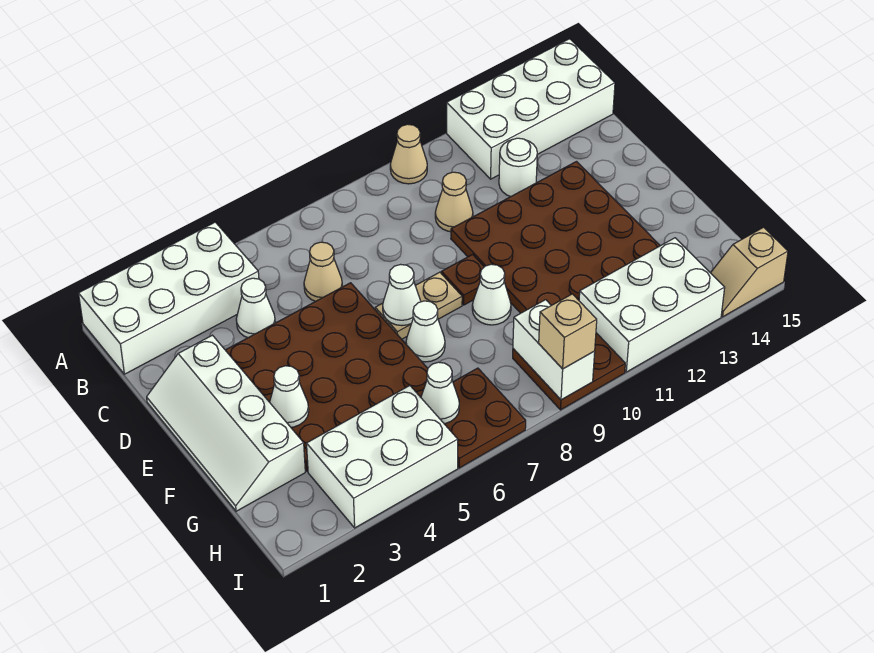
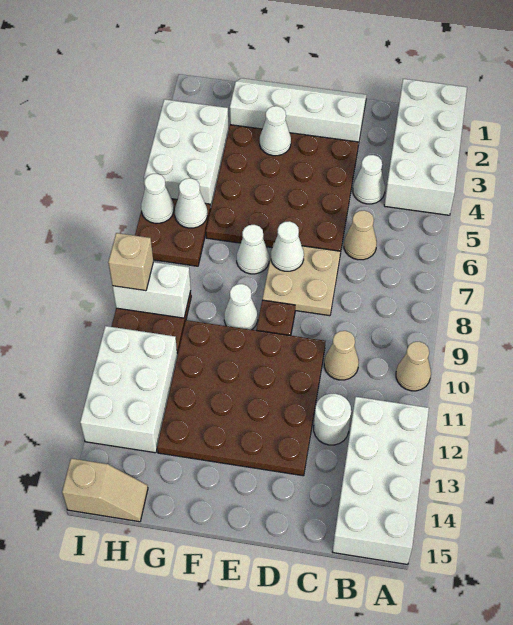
tan plate E7:E8 level 1 -> tan plate D7:E8 level 1
none -> white cone I6 level 2
tan slope I14:I15 level 1 top 15 -> tan slope H15:I15 level 1 top I

